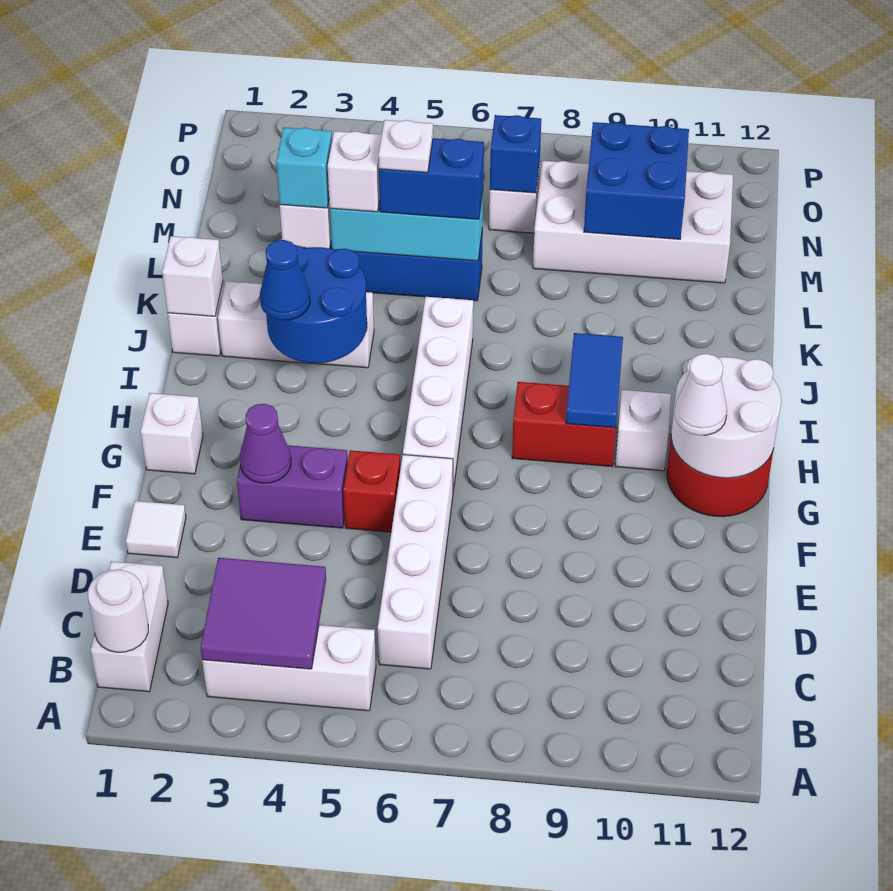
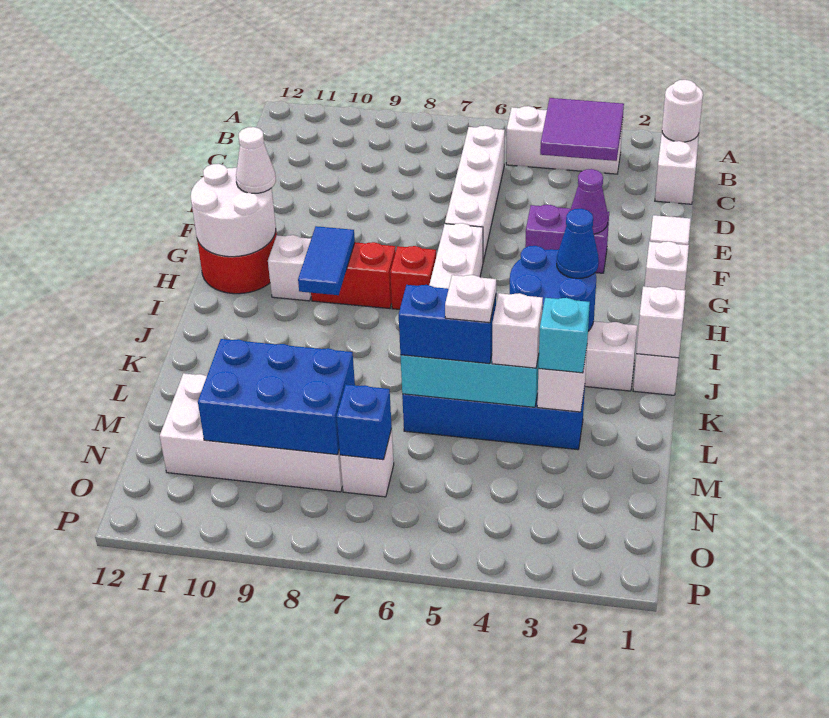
red brick F5 level 1 -> red brick H7 level 1
blue brick M9:N10 level 2 -> blue brick M8:N10 level 2

